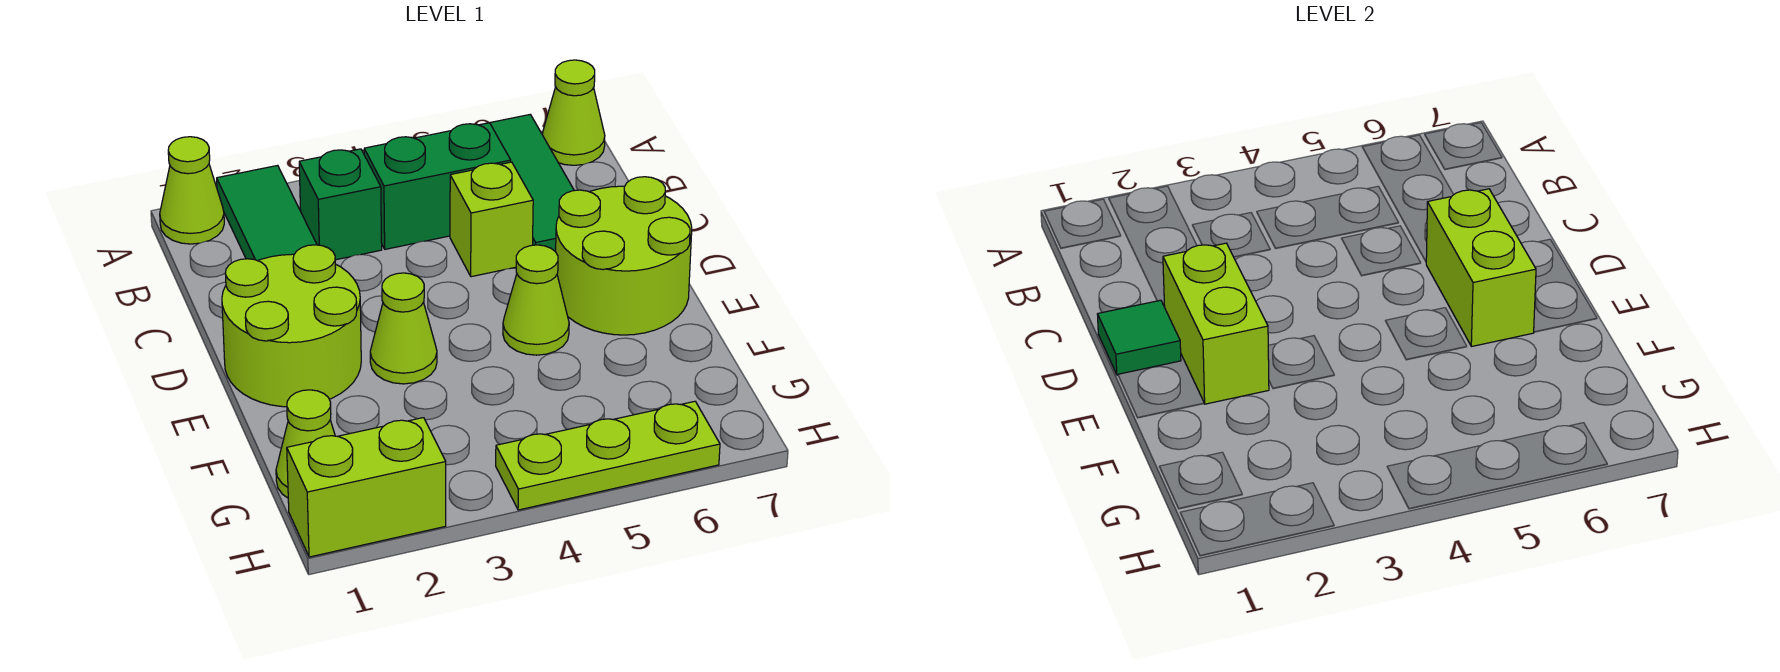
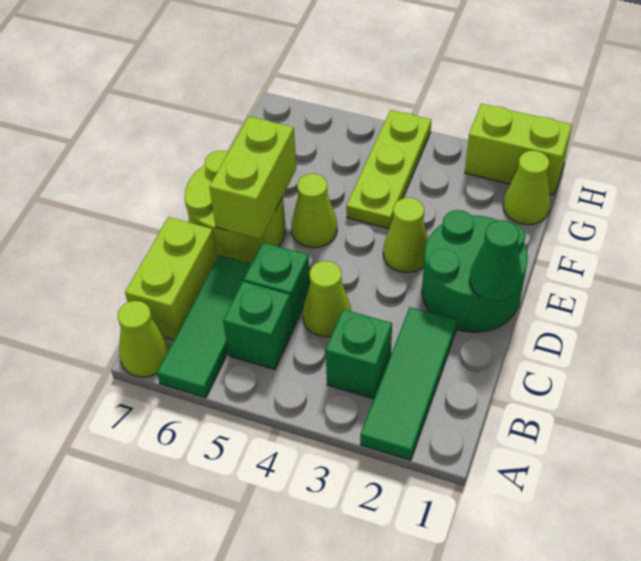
lime cone A1 level 1 -> lime cone C4 level 1
green brick B4:B5 level 1 -> green brick B5 level 1
lime brick C5 level 1 -> green brick C5 level 1
lime round brick D1:E2 level 1 -> green round brick D1:E2 level 1
green tile D1 level 2 -> green cone D1 level 2
lime brick D2:E2 level 2 -> lime brick B7:C7 level 1
lime plate H4:H6 level 1 -> lime plate F4:H4 level 1

